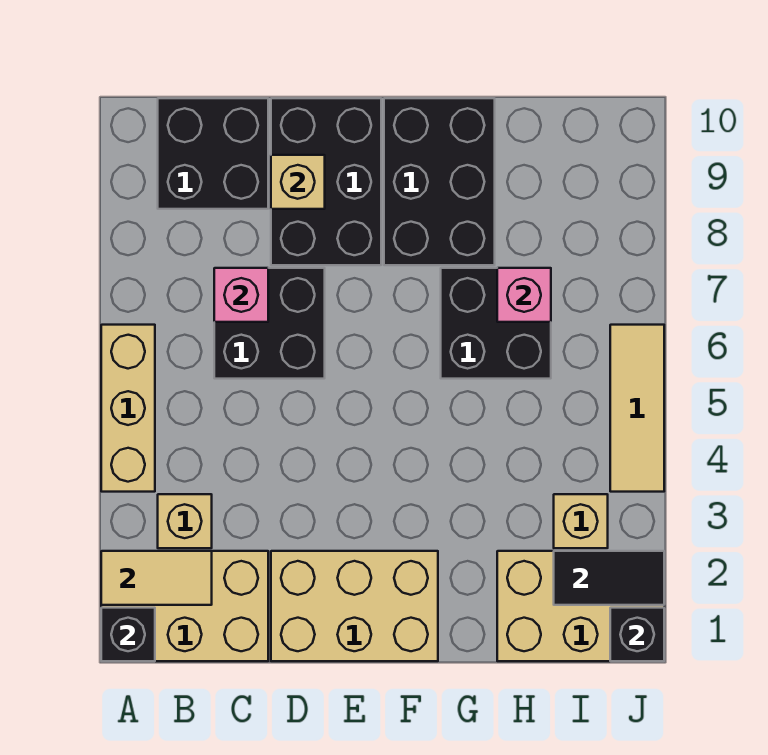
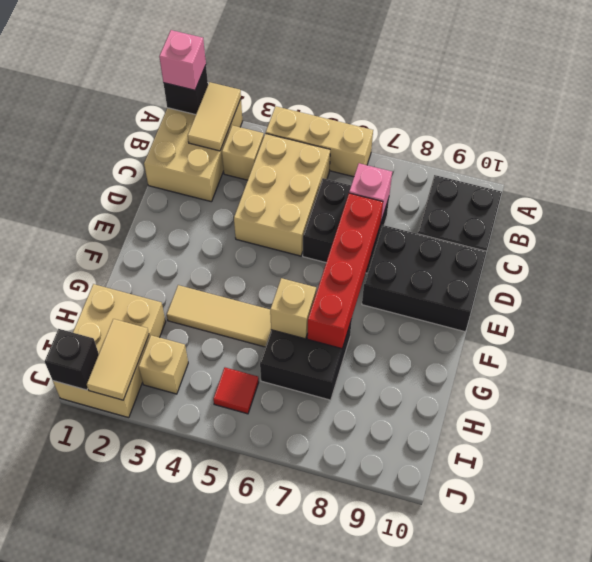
tan brick D1:F2 level 1 -> tan brick B4:D5 level 1
none -> red brick D7:G7 level 2
tan brick D9 level 2 -> tan brick G6 level 2
black brick F8:G10 level 1 -> none
pink brick H7 level 2 -> pink brick A1 level 3
black tile I2:J2 level 2 -> tan tile I2:J2 level 2
none -> red tile I5 level 1
tan tile J4:J6 level 1 -> tan tile G3:G5 level 1

